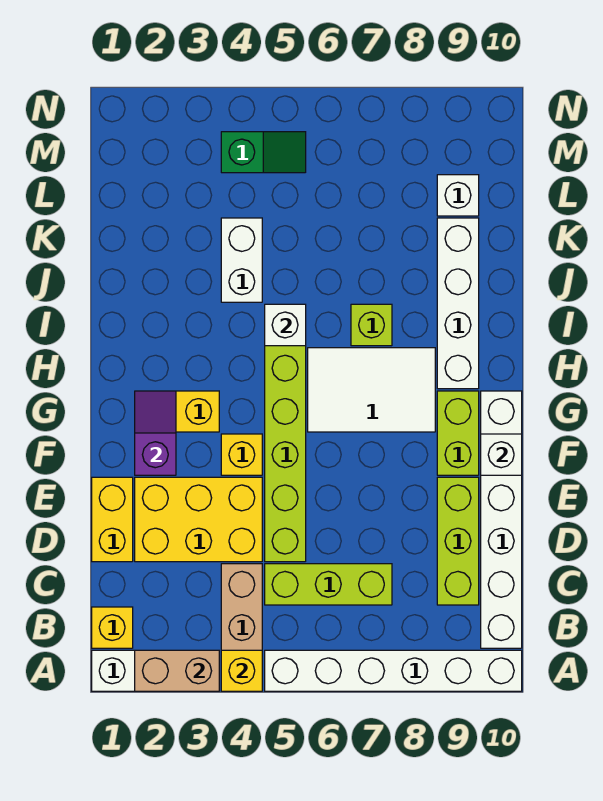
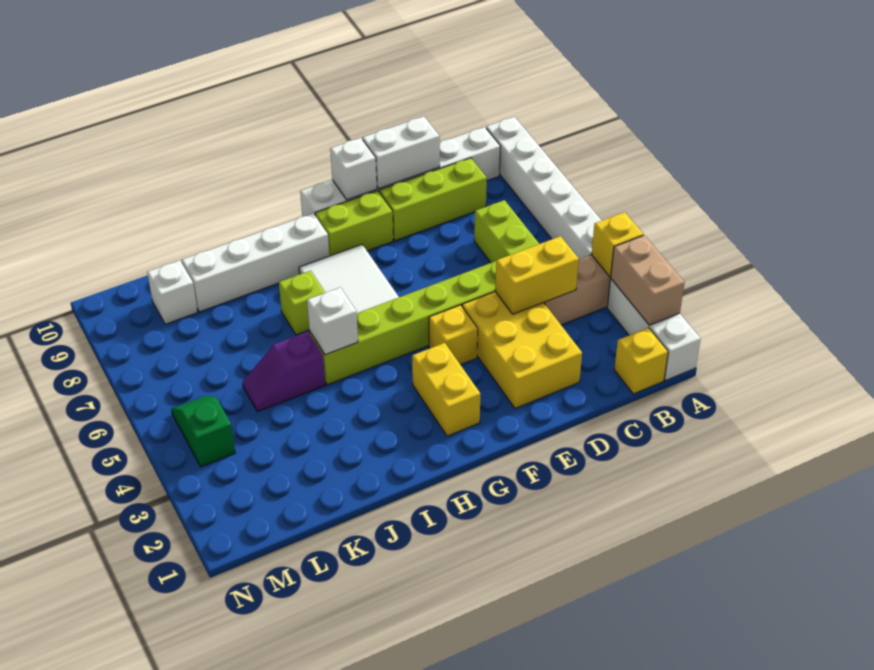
yellow brick D1:E1 level 1 -> yellow brick C4:D4 level 2
purple slope F2:G2 level 2 top F -> purple slope J5:K5 level 1 top J
white brick J4:K4 level 1 -> white brick D10:E10 level 2

